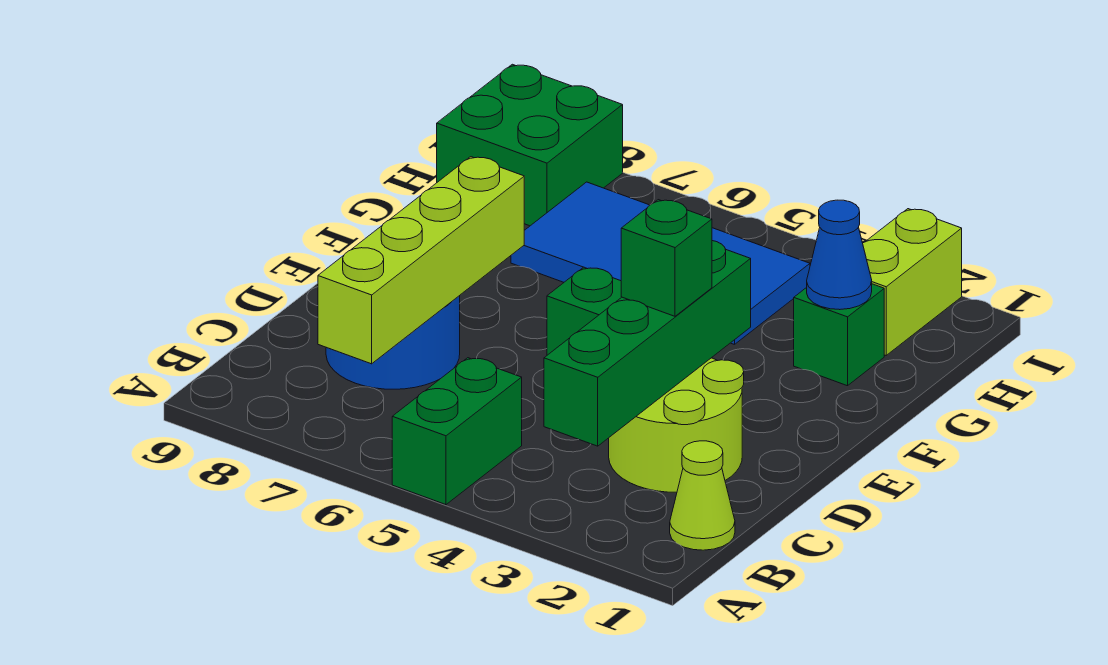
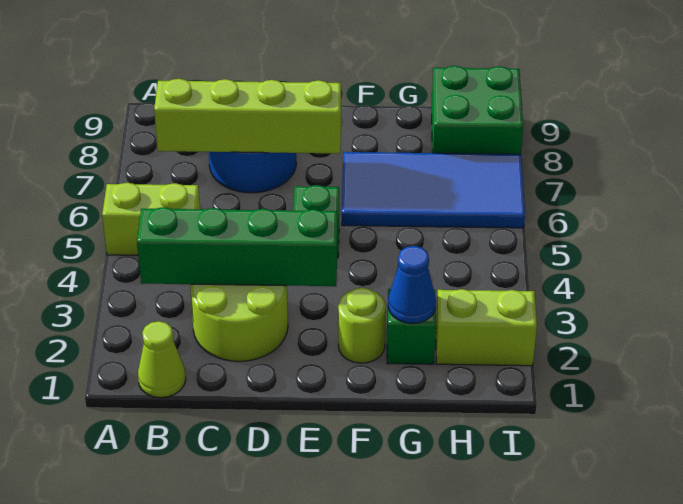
green brick A5:B5 level 1 -> lime brick A5:B5 level 1
green brick D3 level 3 -> none
none -> lime round brick F2 level 1
blue tile G4:H7 level 1 -> blue tile F6:I7 level 1

